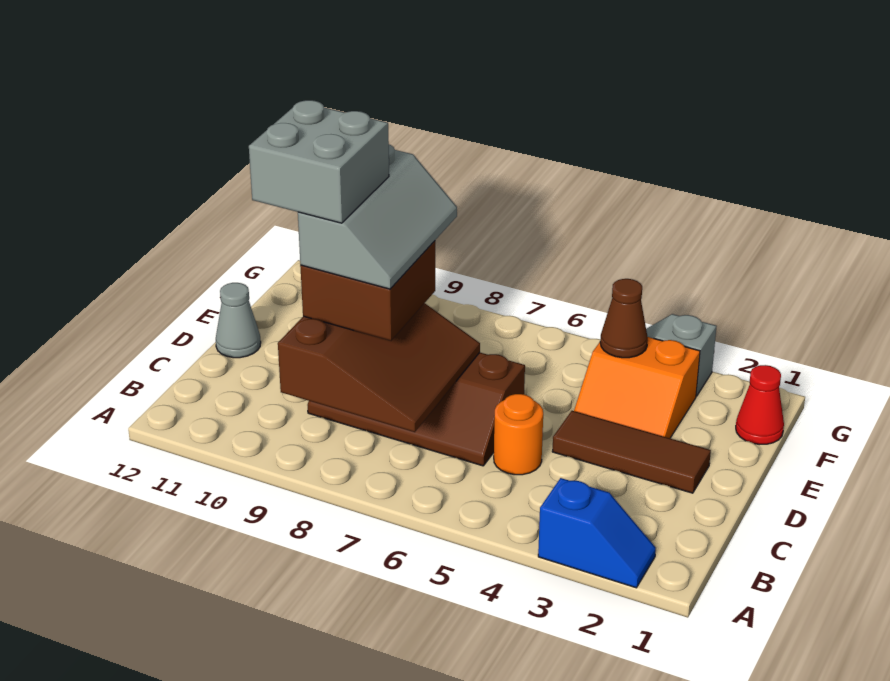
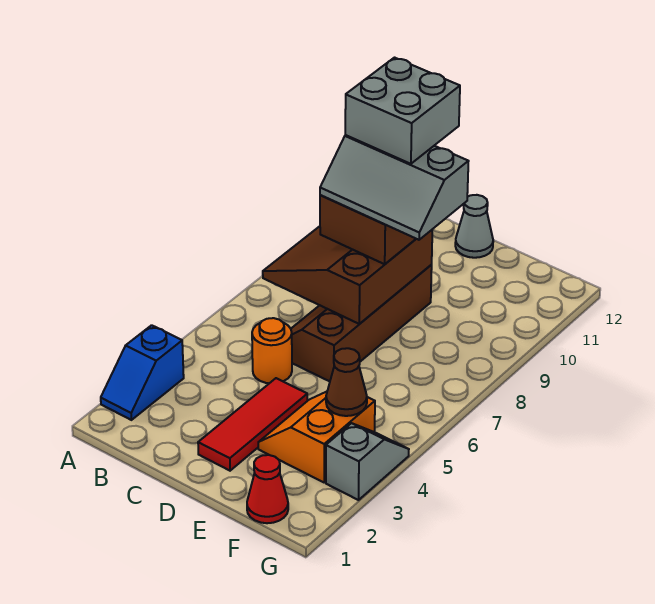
brown slope B7:D9 level 2 top 9 -> brown slope B7:D9 level 2 top D
brown tile D2:D4 level 1 -> red tile D2:D4 level 1

